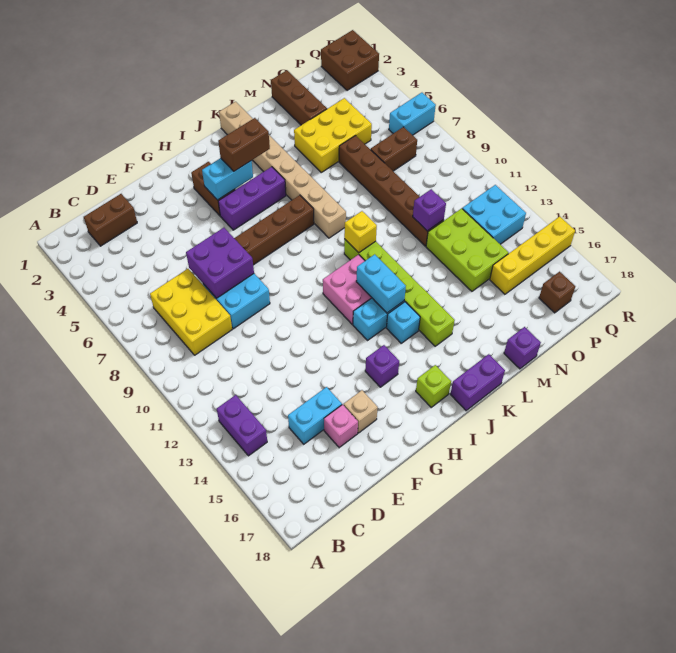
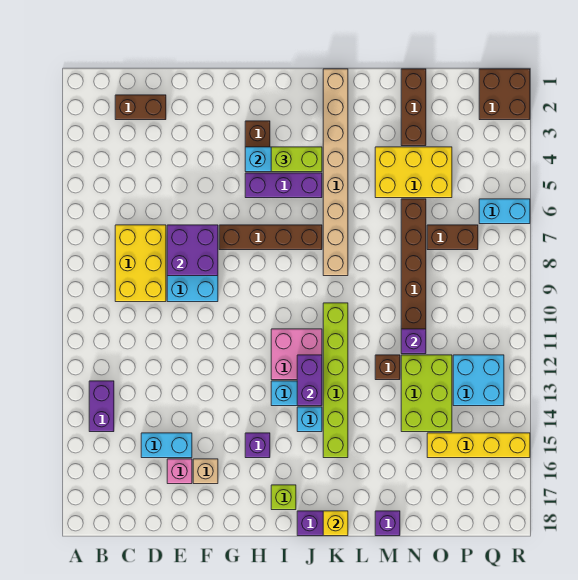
brown brick I4:J4 level 3 -> lime brick I4:J4 level 3
cyan brick J12:J13 level 2 -> purple brick J12:J13 level 2
yellow brick K10 level 2 -> yellow brick K18 level 2
brown brick P17 level 1 -> brown brick M12 level 1

